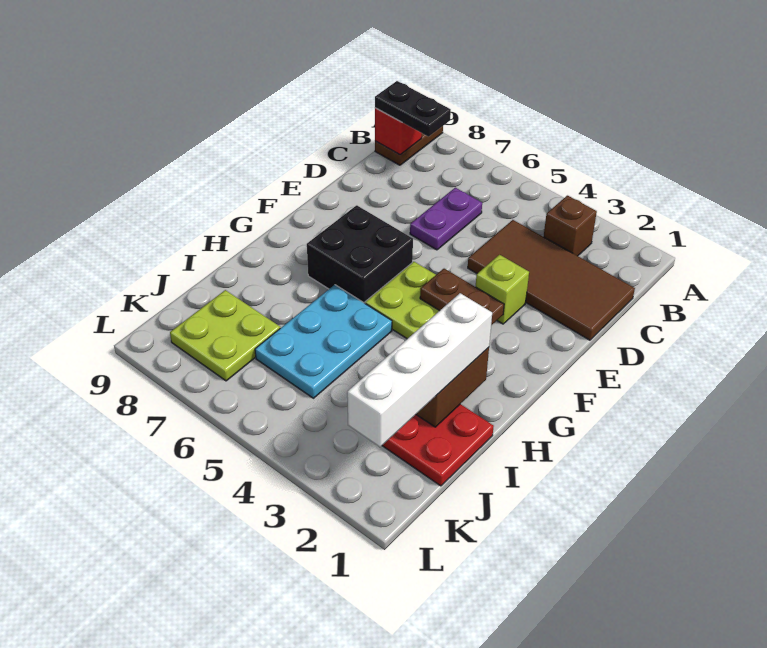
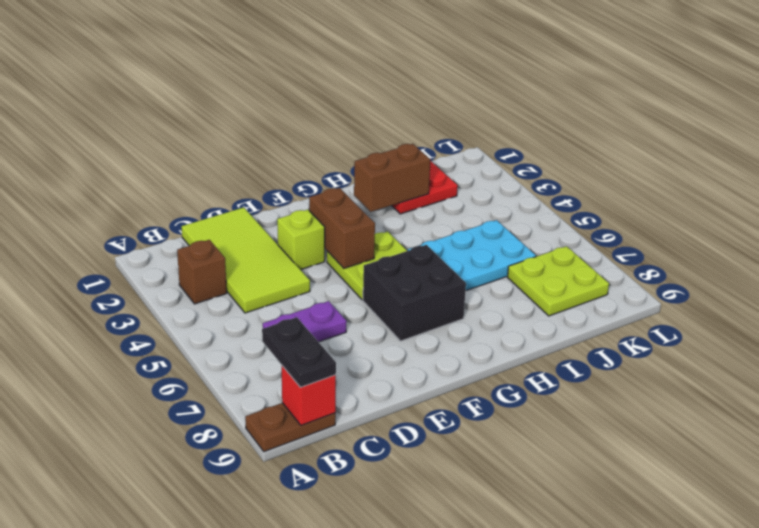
brown tile C1:D4 level 1 -> lime tile C1:D4 level 1
brown plate F3:F4 level 2 -> brown brick F3:F4 level 2
white brick H2:K2 level 3 -> none

